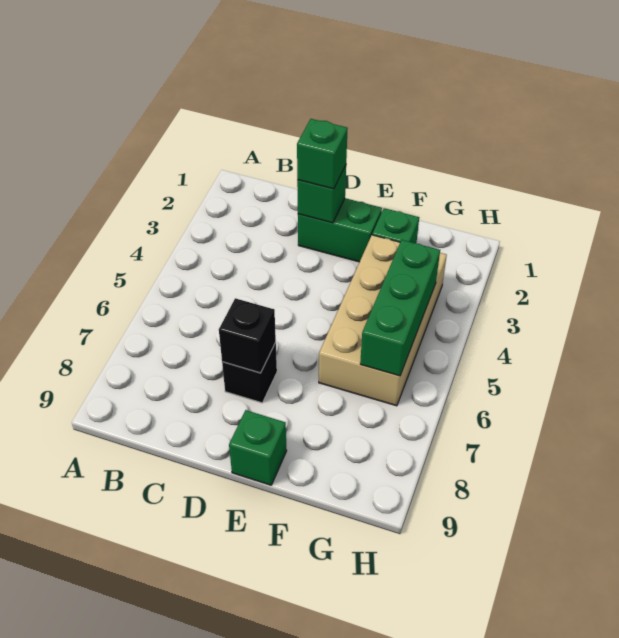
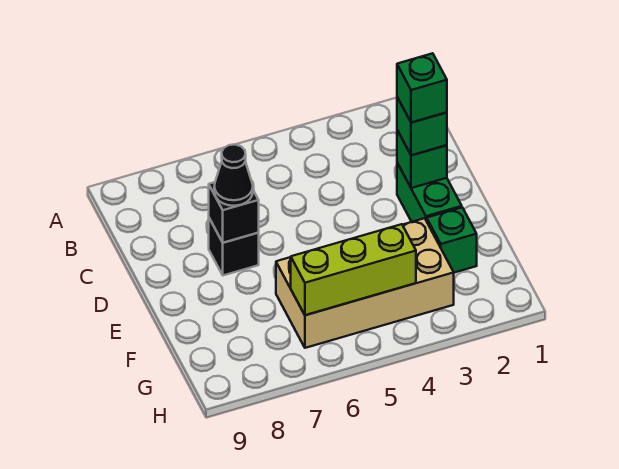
none -> black cone D7 level 3
green brick E9 level 1 -> green brick D2 level 4
green brick G4:G6 level 2 -> lime brick G4:G6 level 2

